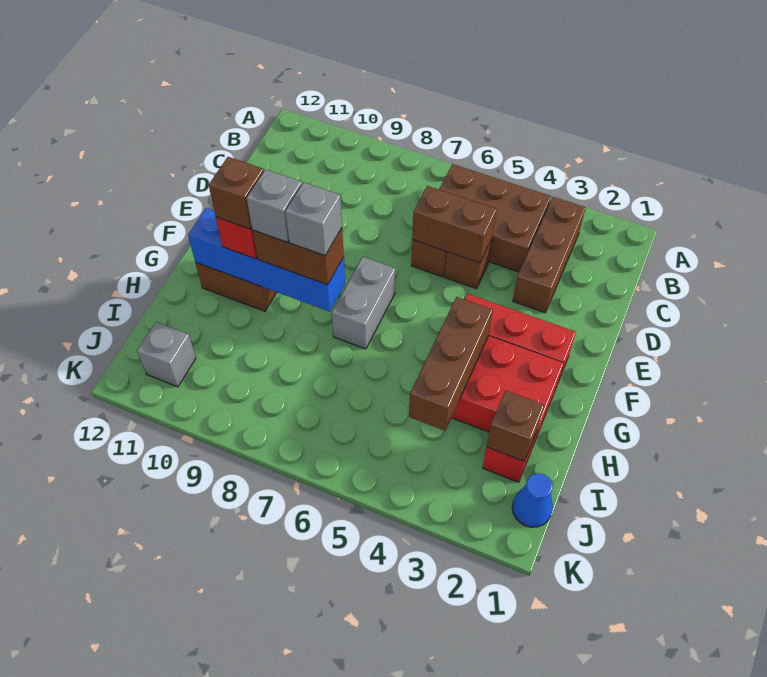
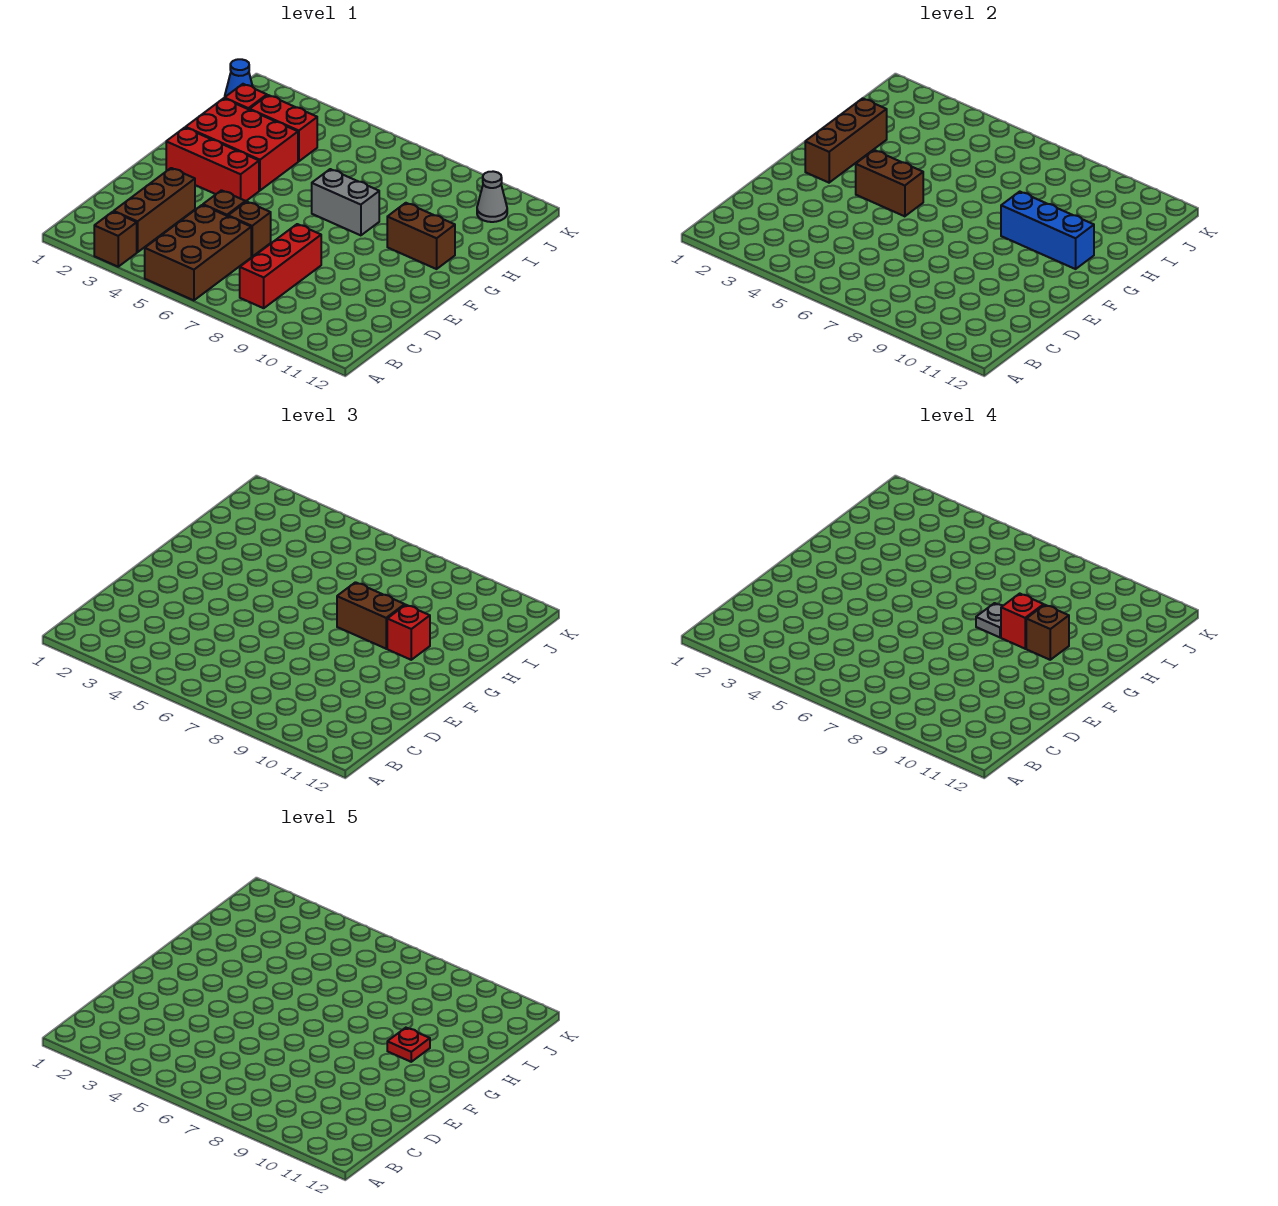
brown brick B4:C6 level 1 -> brown brick A5:C6 level 1
none -> red brick B8:D8 level 1
brown brick D5:D6 level 2 -> brown brick F4:F5 level 2
grey brick F7:G7 level 1 -> grey brick G7:G8 level 1
brown brick G4:I4 level 2 -> brown brick F2:H2 level 2
blue brick G8:G11 level 2 -> blue brick G9:G11 level 2
grey brick G8 level 4 -> grey plate G8 level 4
grey brick G9 level 4 -> red brick G9 level 4
none -> red plate G10 level 5
brown brick I2 level 2 -> brown brick A3 level 1
none -> red brick I3:I4 level 1
grey brick J11 level 1 -> grey cone J11 level 1

